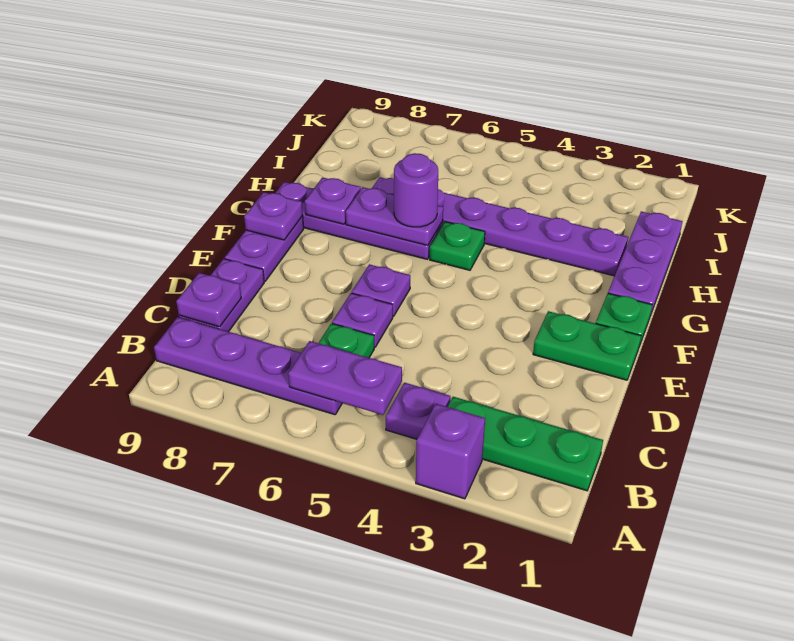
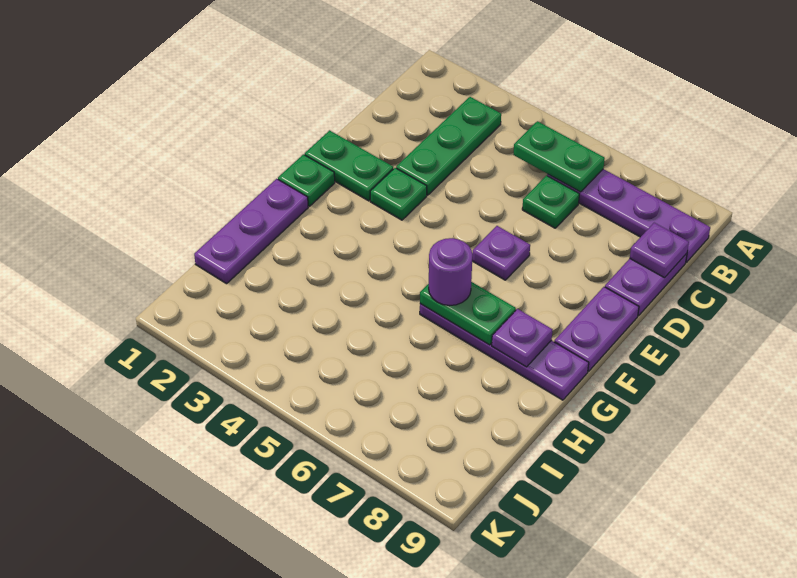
purple brick A3 level 1 -> none
green plate B1:B3 level 1 -> green plate B3:D3 level 1
purple plate B4 level 1 -> none
purple plate B5:B6 level 2 -> green plate B5:B6 level 2
purple plate D6 level 1 -> none
purple plate F9 level 2 -> none
green plate G5 level 1 -> green plate E3 level 1
purple plate G6:G7 level 2 -> green plate G6:G7 level 2
purple plate H2:H7 level 1 -> none

